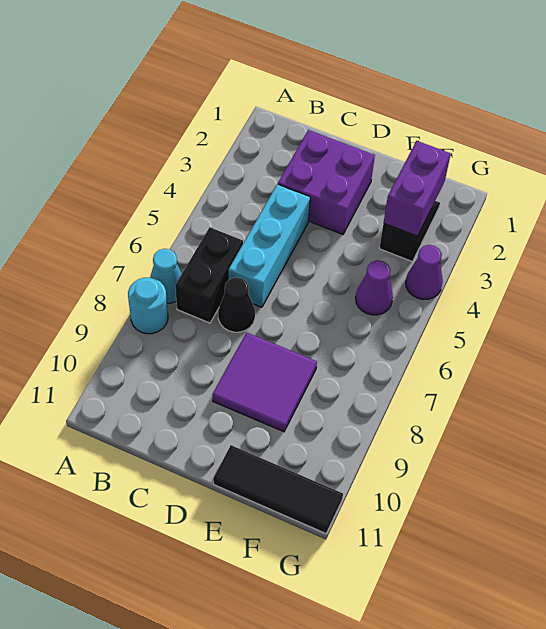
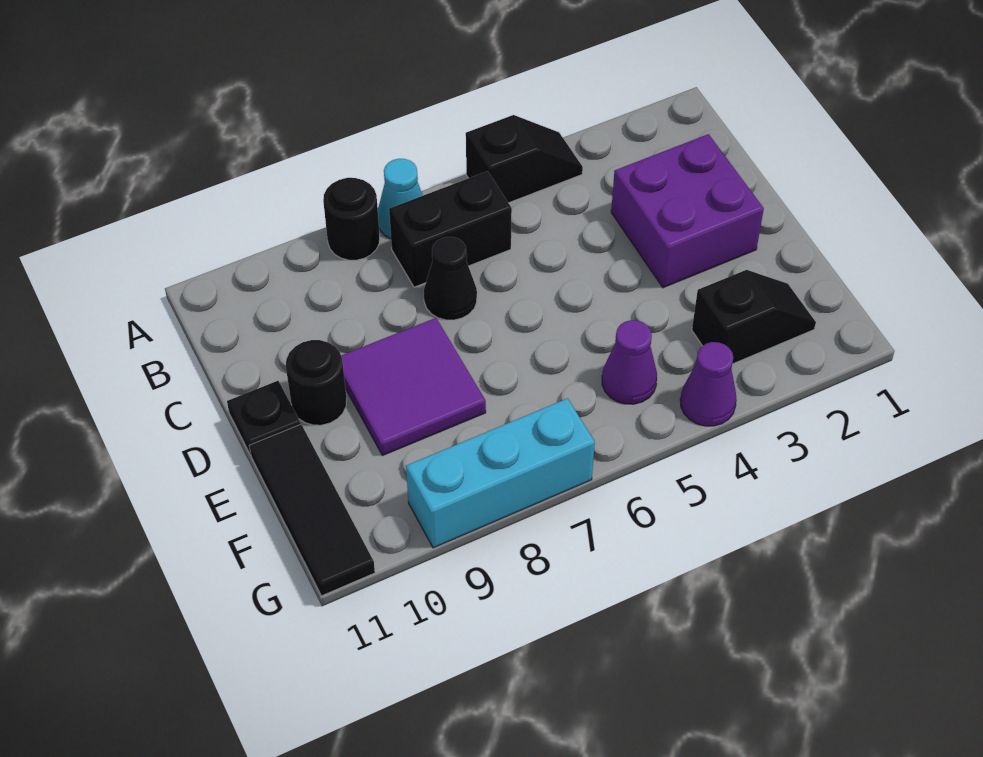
none -> black slope A4:A5 level 1 top 5
cyan round brick A8 level 1 -> black round brick A8 level 1
cyan brick C4:C6 level 1 -> cyan brick G7:G9 level 1
none -> black round brick D10 level 1
none -> black plate D11 level 1
purple brick F2:F3 level 2 -> none

